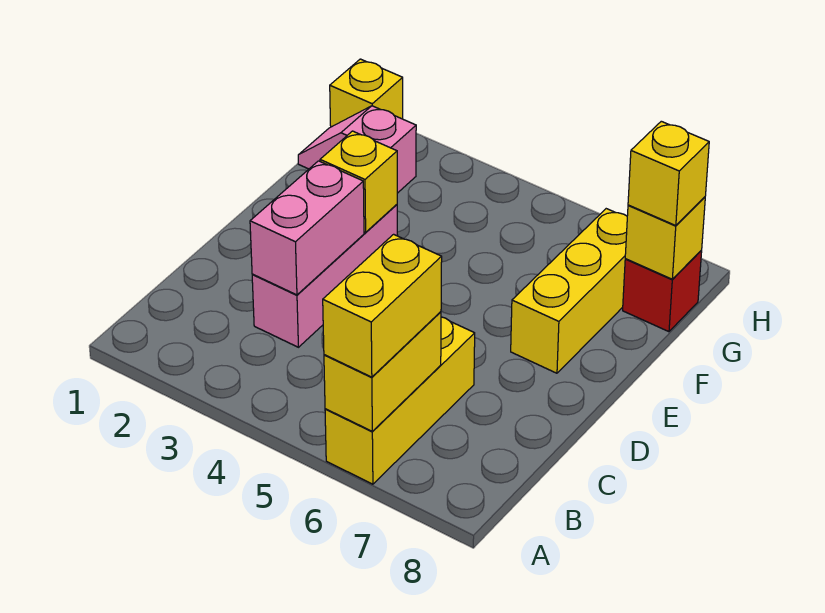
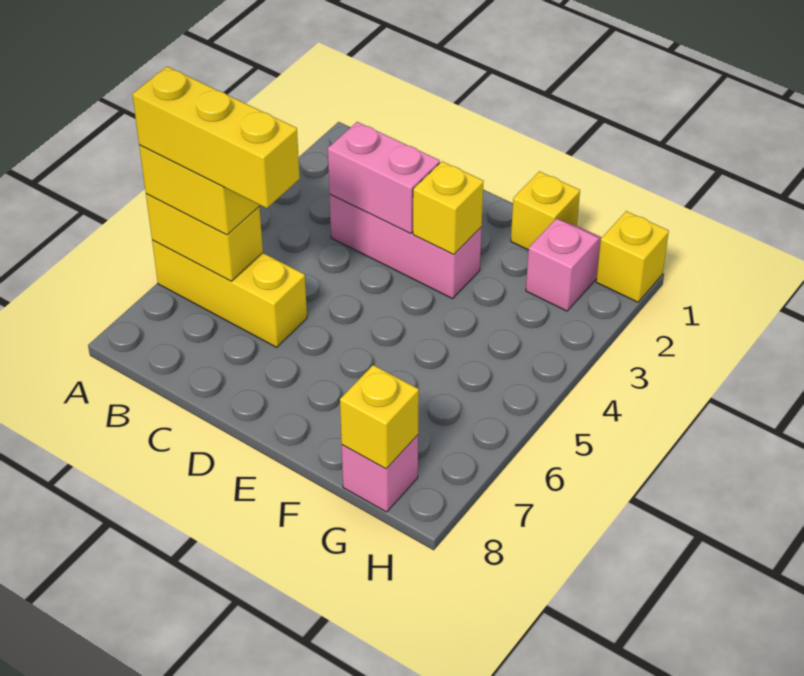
yellow brick E7:G7 level 1 -> yellow brick A6:C6 level 4
red brick G8 level 1 -> pink brick G8 level 1
yellow brick G8 level 3 -> yellow brick F1 level 1

